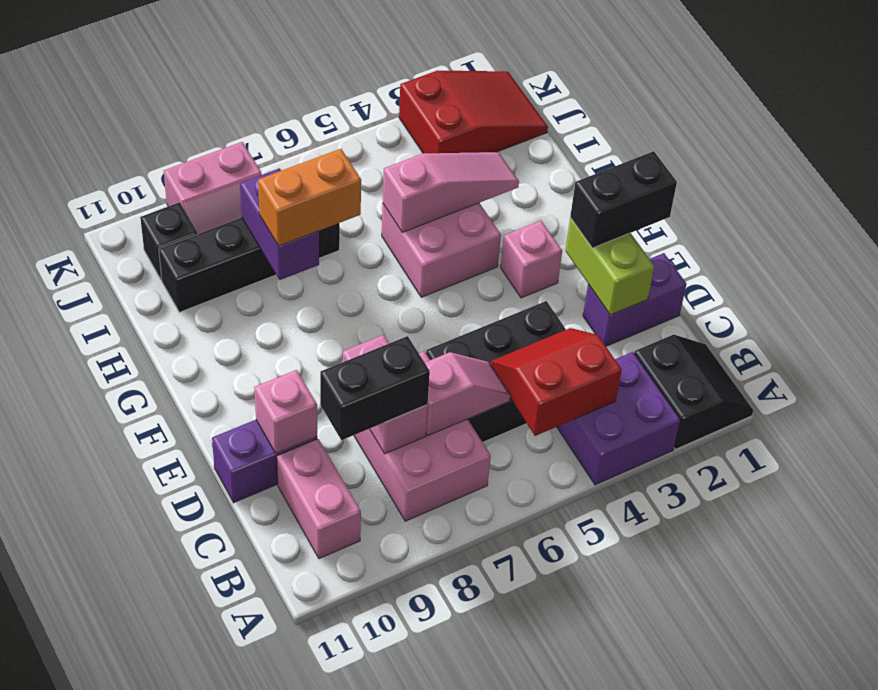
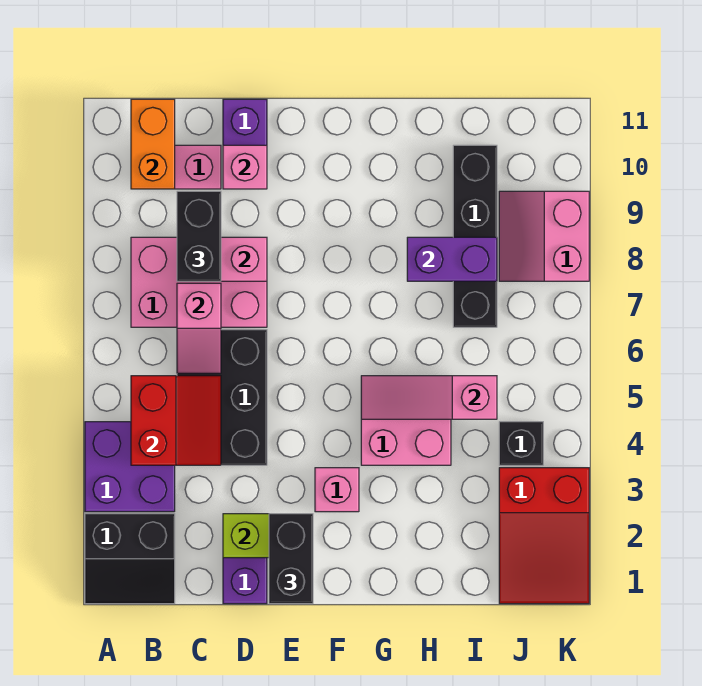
pink slope H3:H5 level 2 top 5 -> pink slope G5:I5 level 2 top I
orange brick H7:H8 level 3 -> orange brick B10:B11 level 2
black brick J10 level 1 -> black brick J4 level 1

